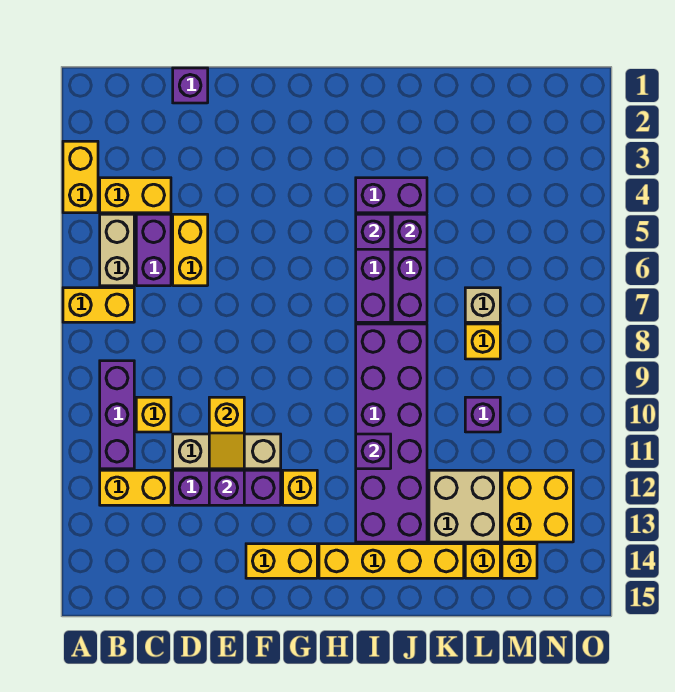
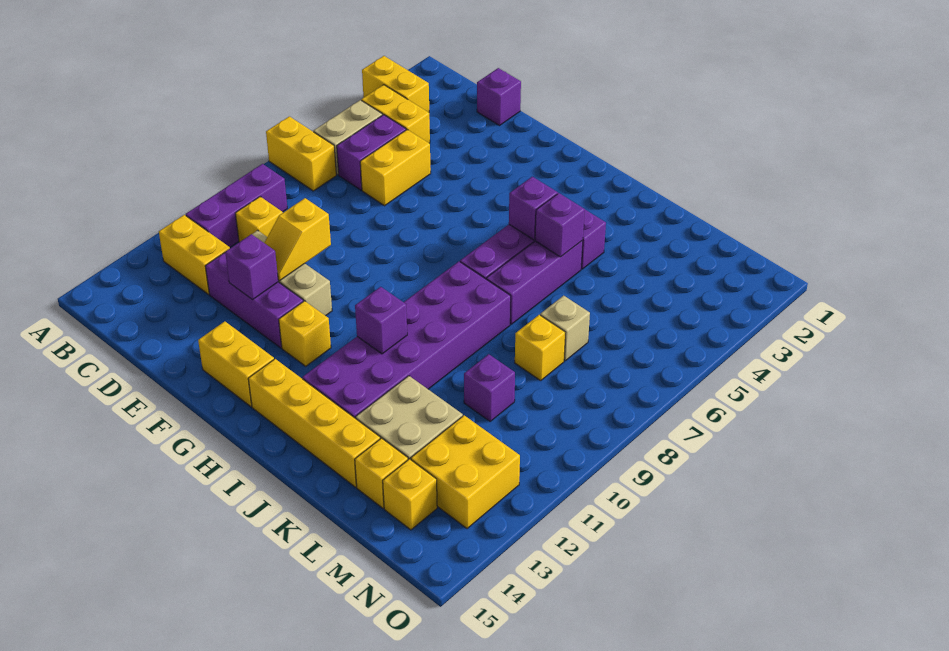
yellow brick A3:A4 level 1 -> yellow brick A3:B3 level 1

